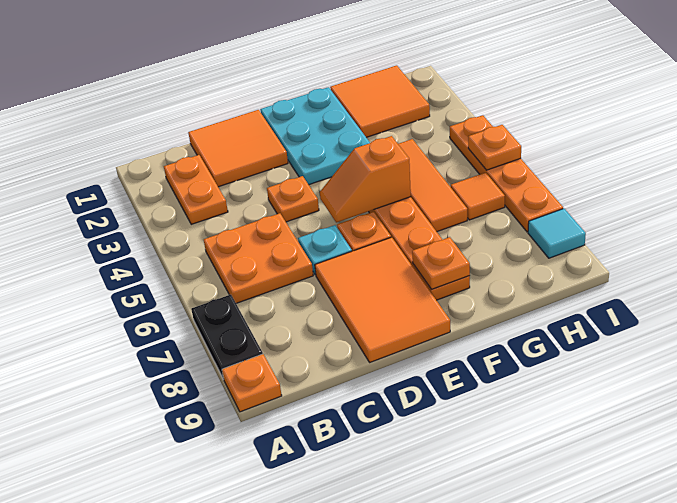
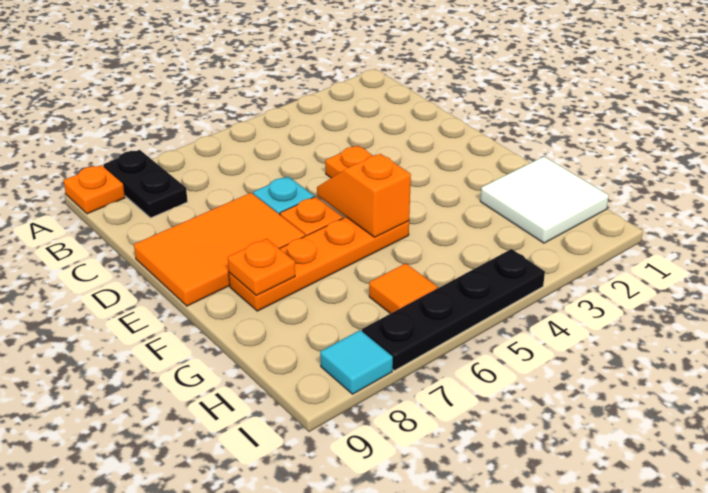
black plate A7:A8 level 1 -> black plate A8:B8 level 1
orange plate B2:B3 level 1 -> none
orange plate B5:C6 level 1 -> none
orange tile C1:D2 level 1 -> none
cyan plate E1:F3 level 1 -> none
orange tile G1:H2 level 1 -> white tile G1:H2 level 1
orange tile G4:G6 level 1 -> none
orange plate I4:I7 level 1 -> black plate I4:I7 level 1
orange plate I5 level 2 -> none

